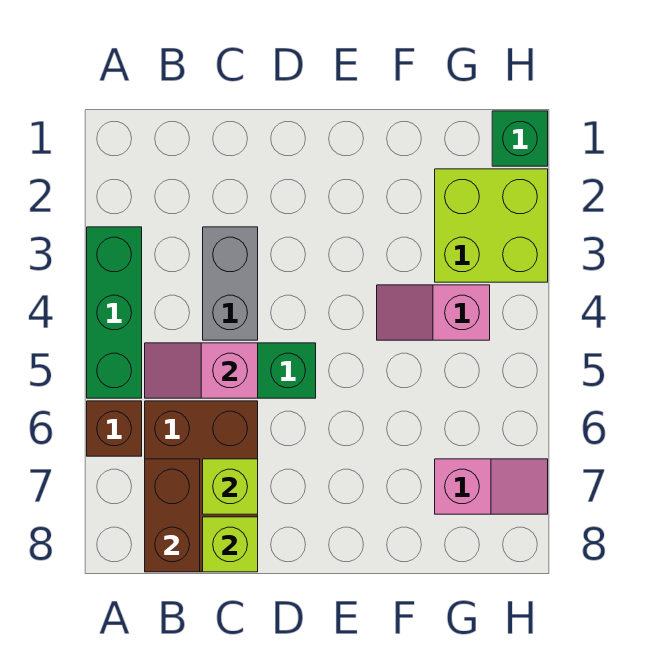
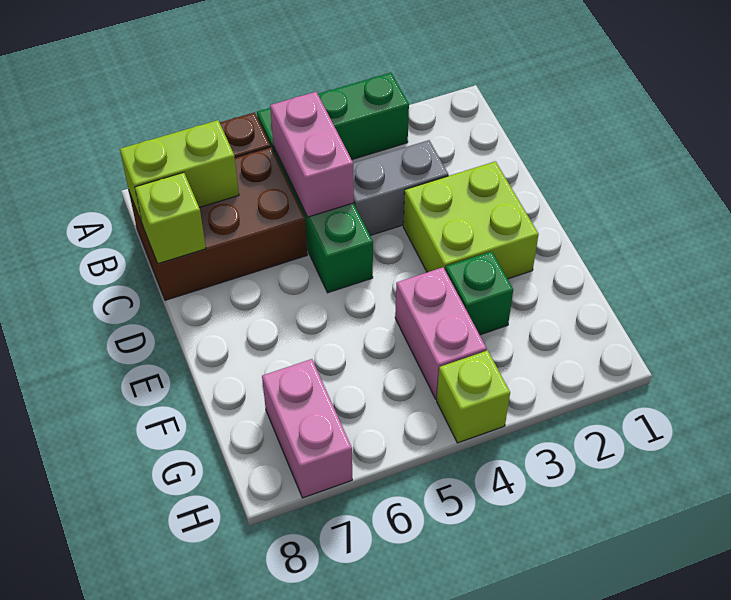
pink slope B5:C5 level 2 top C -> pink brick B5:C5 level 2
brown brick B7:B8 level 2 -> lime brick B7:B8 level 2
lime brick C7 level 2 -> lime brick H4 level 1
pink slope F4:G4 level 1 top G -> pink brick F4:G4 level 1
lime brick G2:H3 level 1 -> lime brick D2:E3 level 1
pink slope G7:H7 level 1 top G -> pink brick G7:H7 level 1
green brick H1 level 1 -> green brick F3 level 1

